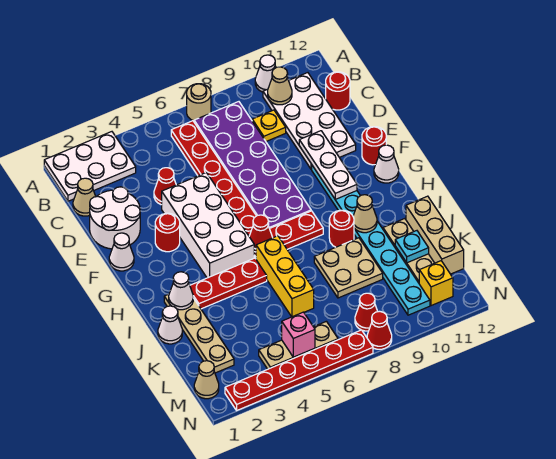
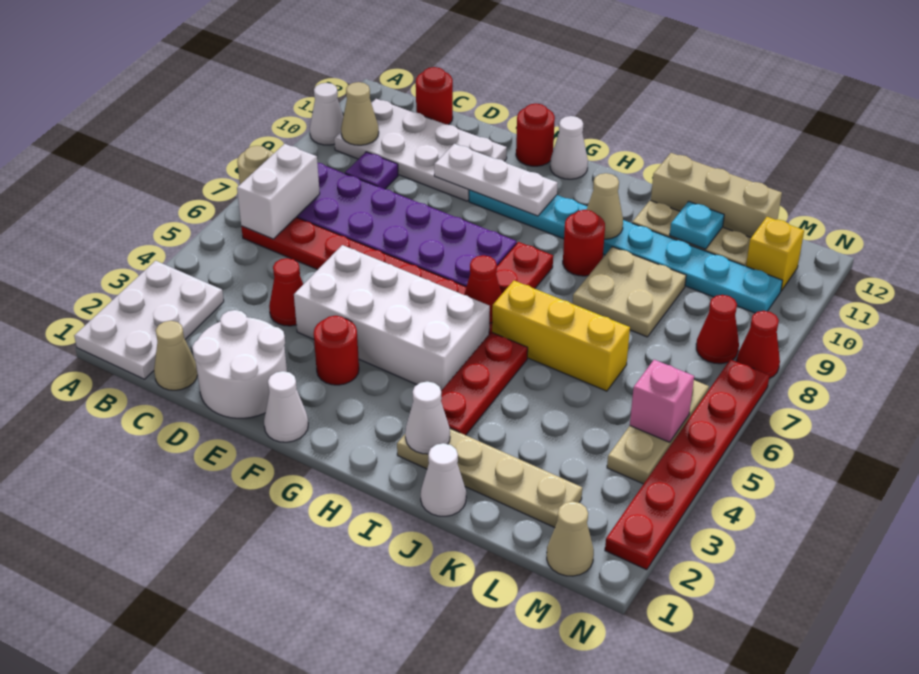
none -> white brick B6:B7 level 2
yellow plate C9 level 1 -> purple plate C9 level 1

